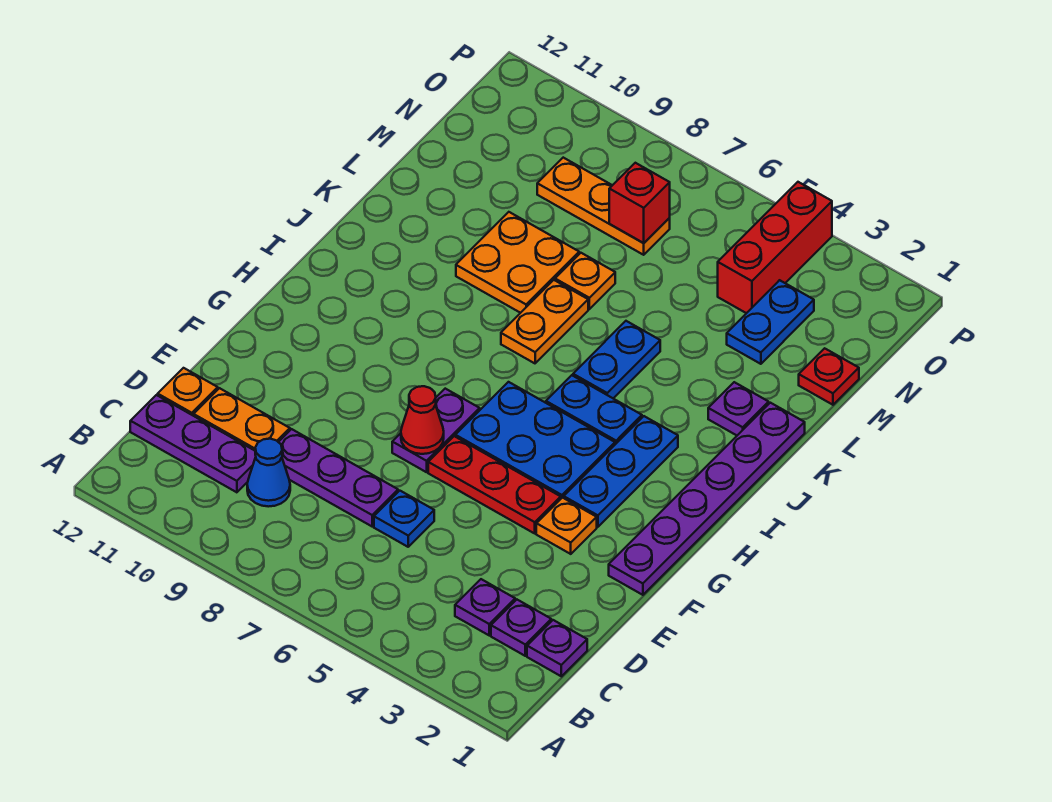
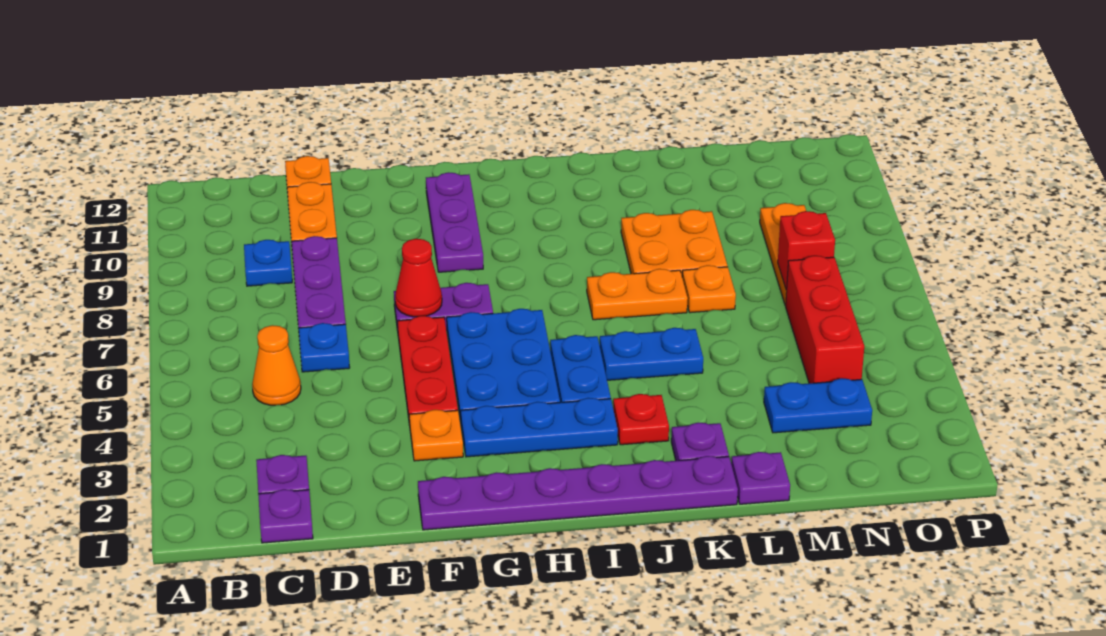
purple plate C3 level 1 -> purple plate L1 level 1
none -> orange cone C5 level 1
blue cone C9 level 1 -> blue plate C9 level 1
purple plate C10:C12 level 1 -> purple plate G9:G11 level 1
red plate M1 level 1 -> red plate J3 level 1
red brick N4:P4 level 1 -> red brick N4:N6 level 1

